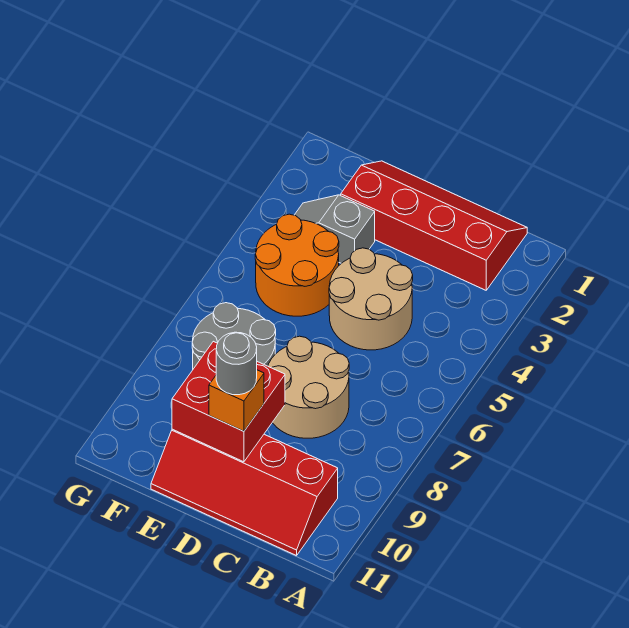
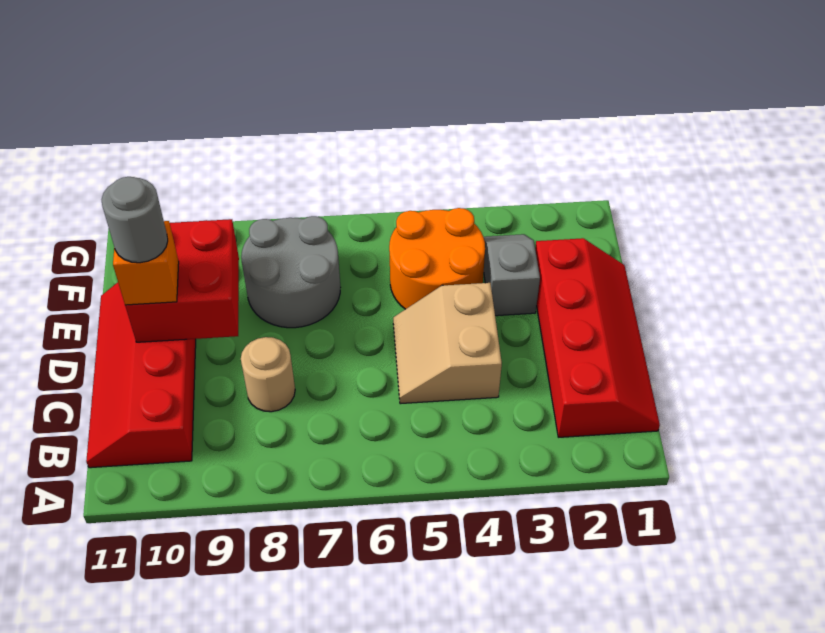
tan round brick C4:D5 level 1 -> tan slope C4:D5 level 1 top 4
tan round brick C7:D8 level 1 -> tan round brick C8 level 1

